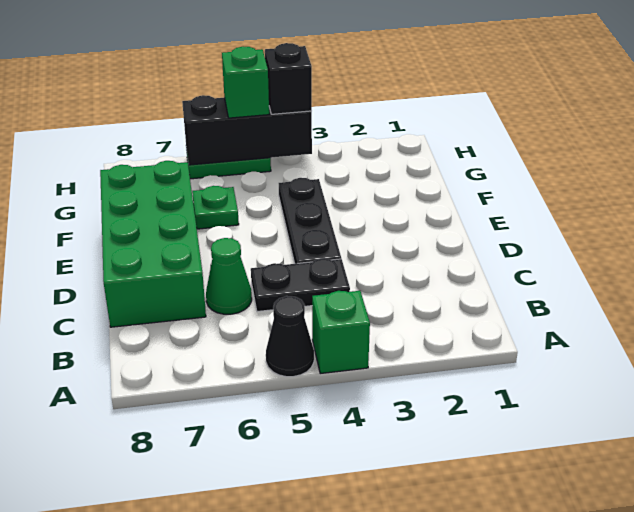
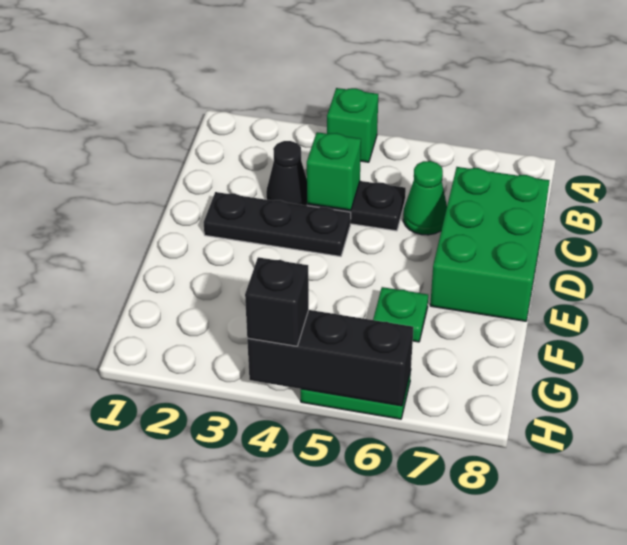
black cone A5 level 1 -> black cone C3 level 1
green brick C7:F8 level 1 -> green brick C7:E8 level 1
black plate D4:F4 level 1 -> black plate D2:D4 level 1
green brick H5 level 3 -> green brick C4 level 2

